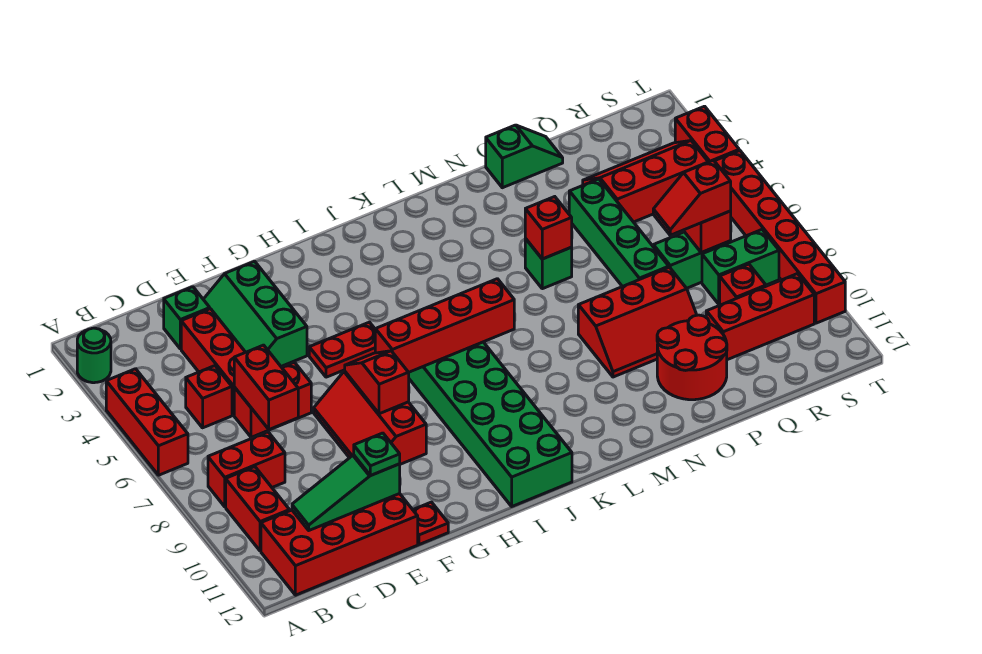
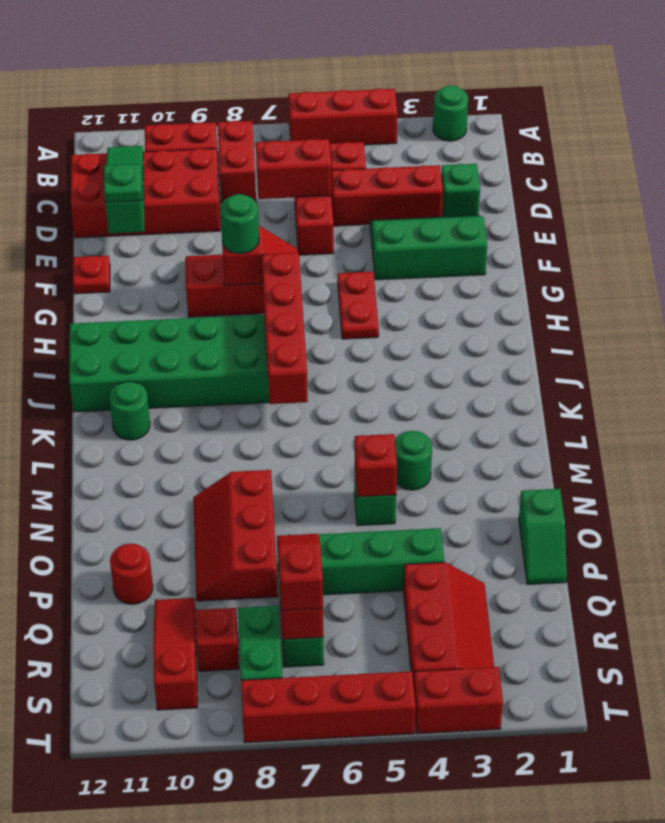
red brick B11:E12 level 1 -> red brick C9:D12 level 1
none -> green round brick G8 level 3
none -> green round brick K11 level 1
none -> green round brick M4 level 1
red round brick O10:P11 level 1 -> red round brick P11 level 1
red brick Q10:S10 level 1 -> red slope Q10:S10 level 1 top S
red brick T5:T10 level 1 -> red brick T5:T8 level 1

